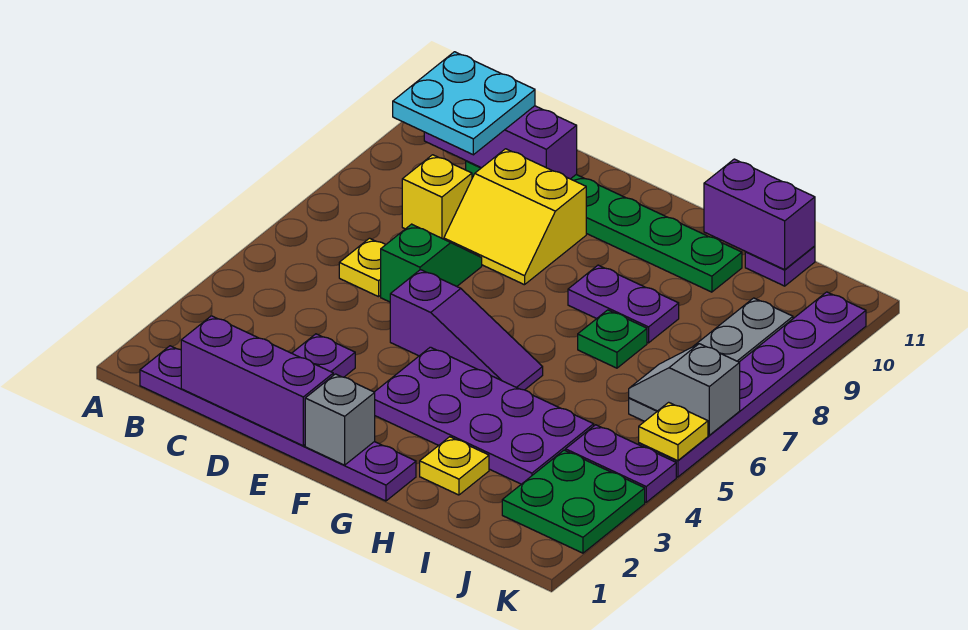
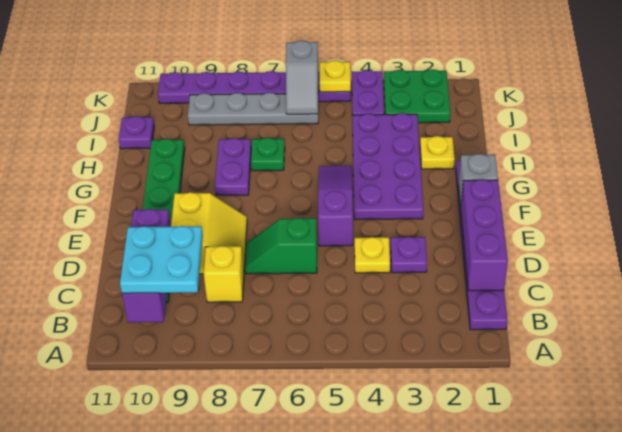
yellow plate C6 level 1 -> yellow plate D4 level 1
purple brick H11:I11 level 2 -> none

